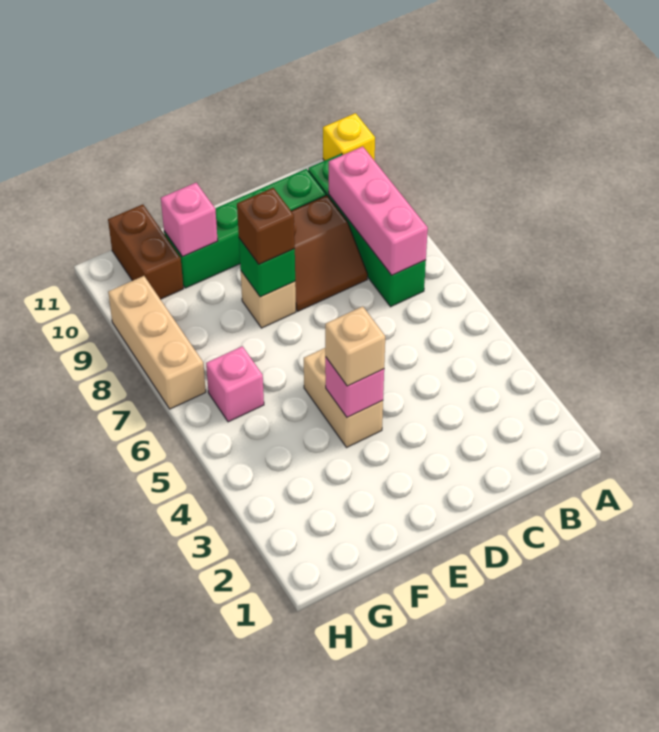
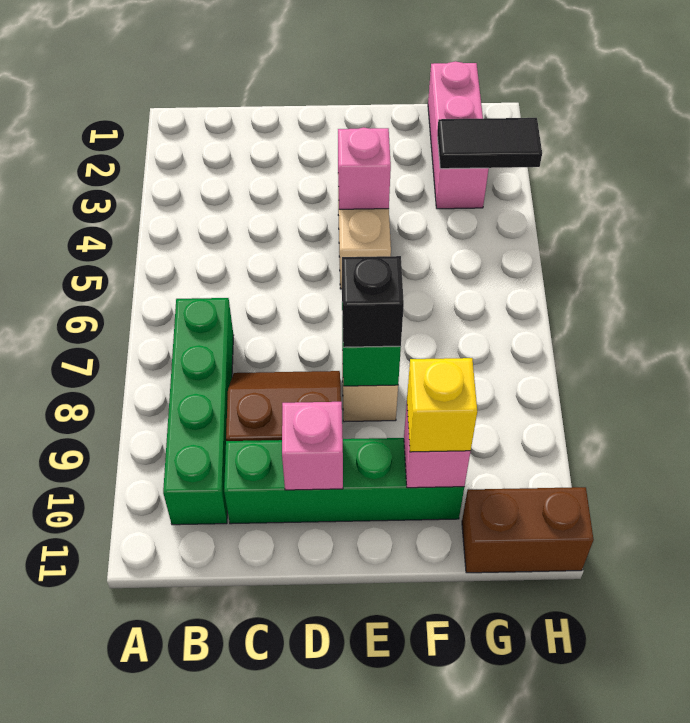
yellow brick A11 level 1 -> yellow brick F10 level 3
pink brick B7:B9 level 2 -> pink brick G1:G3 level 1
tan brick E4 level 3 -> none
brown brick E8 level 3 -> black brick E8 level 3
none -> black tile G3:H3 level 2
pink brick G6 level 1 -> pink brick D10 level 2
brown brick G10:G11 level 1 -> brown brick G11:H11 level 1
tan brick H7:H9 level 1 -> none

